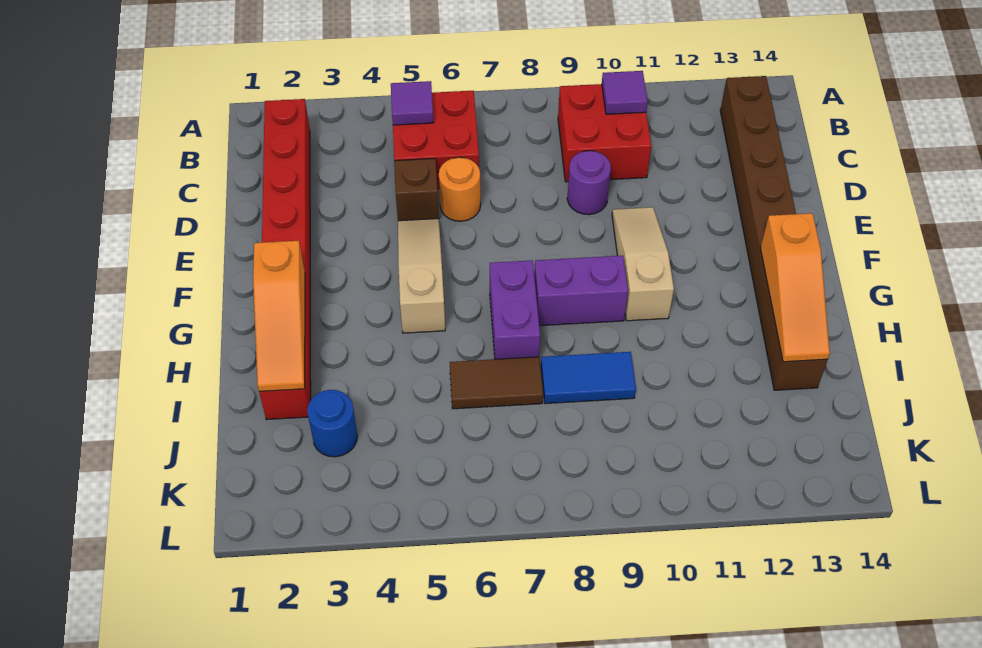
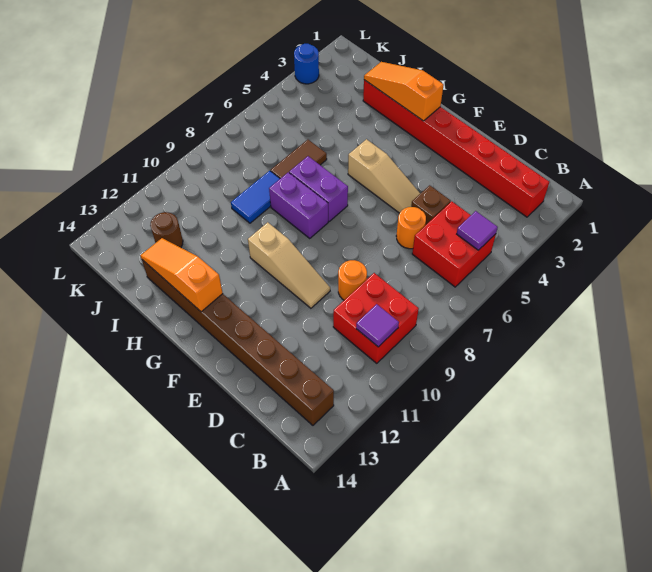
purple round brick D9 level 1 -> orange round brick D9 level 1
purple brick G8:G9 level 1 -> purple brick G8:H8 level 1
blue round brick J3 level 1 -> blue round brick L3 level 1
none -> brown round brick J12 level 1

